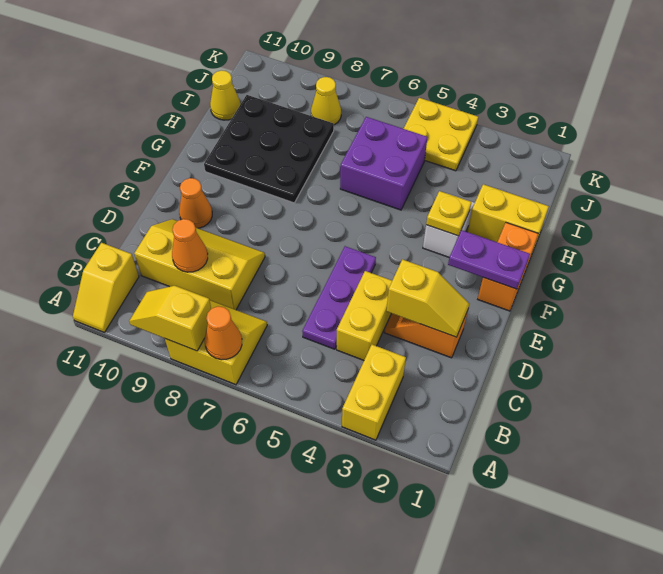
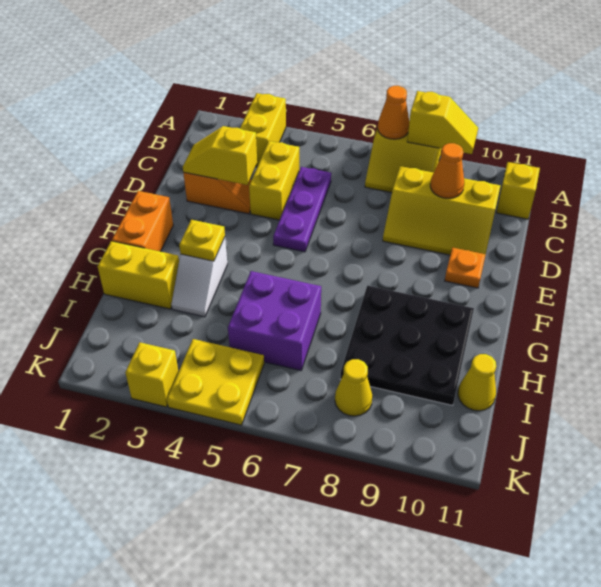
orange cone E10 level 1 -> orange plate E10 level 1
purple plate F1:F2 level 2 -> none
none -> yellow brick K3 level 1

